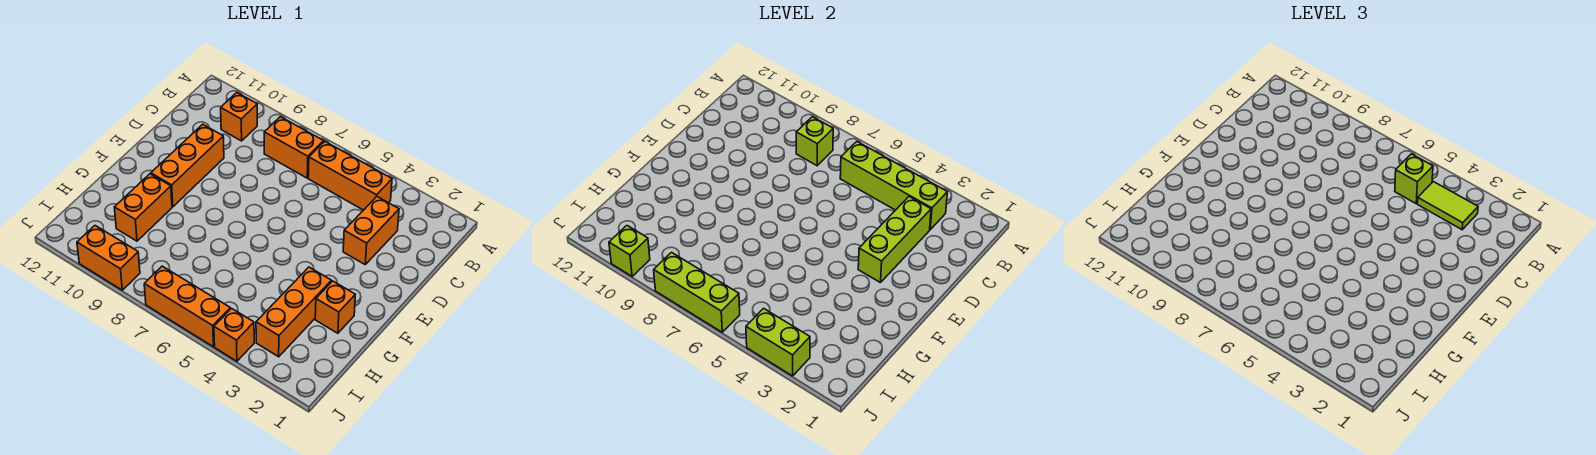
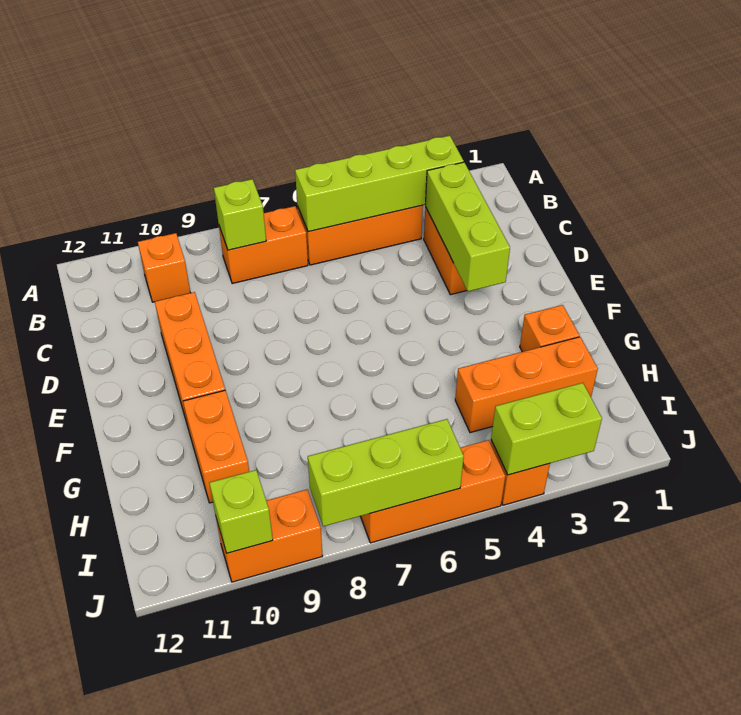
lime tile B3:B4 level 3 -> none
lime brick B5 level 3 -> none
orange brick G3:I3 level 1 -> orange brick H2:H4 level 1

